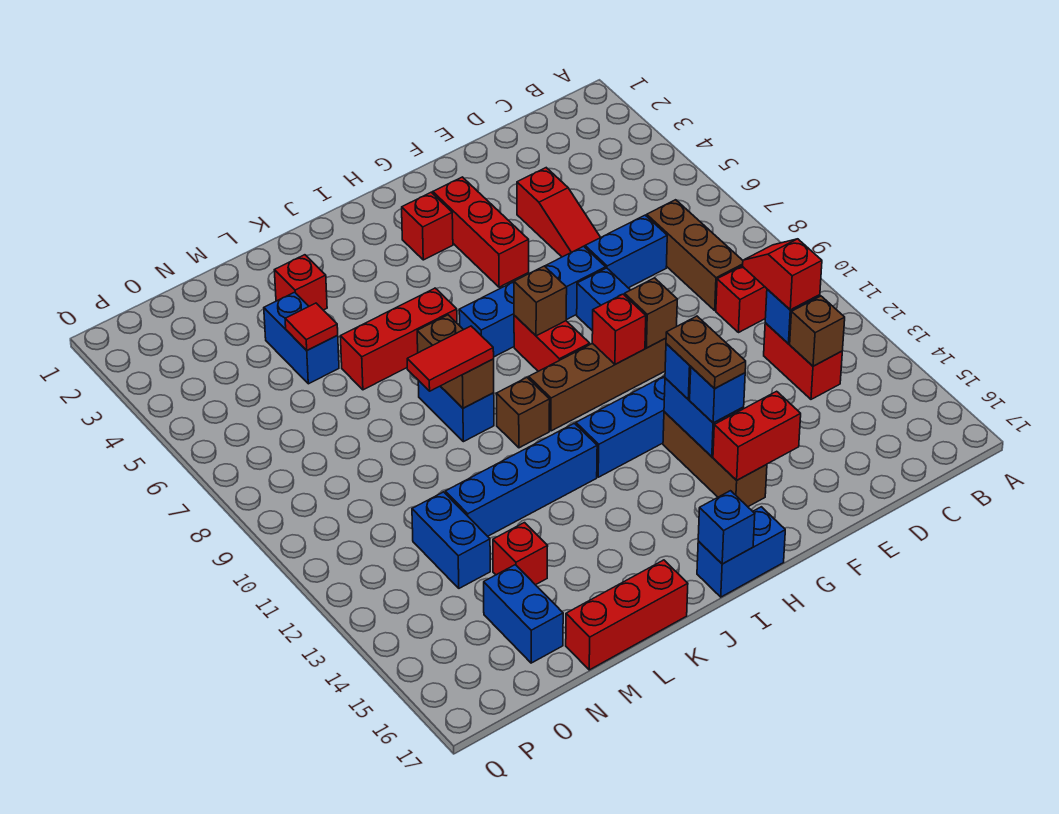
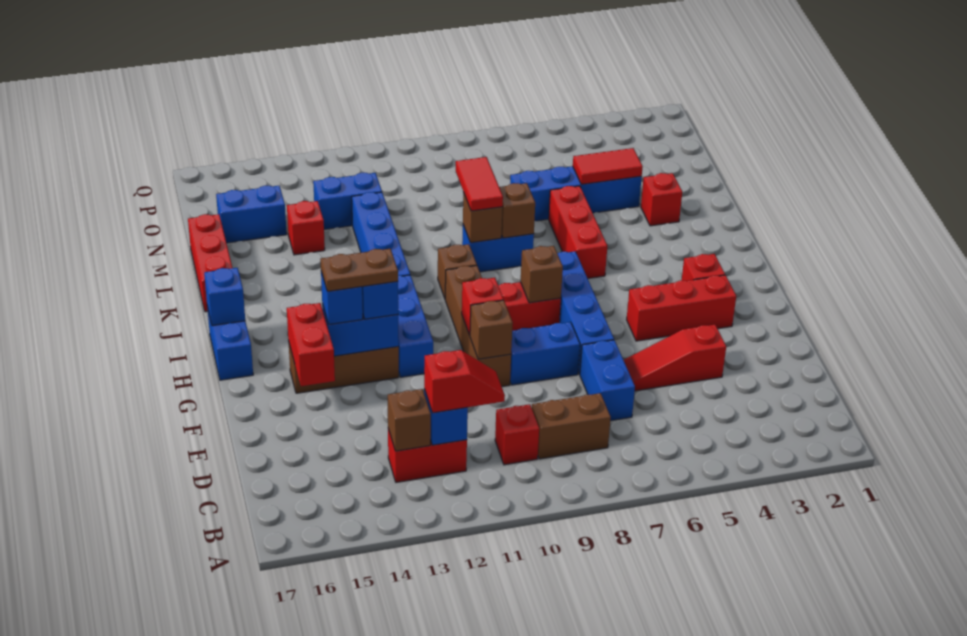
brown brick C7:C9 level 1 -> brown brick C8:C9 level 1
blue brick M4:M5 level 1 -> blue brick M4:M7 level 1
red tile M5 level 2 -> red tile M4:M5 level 2

